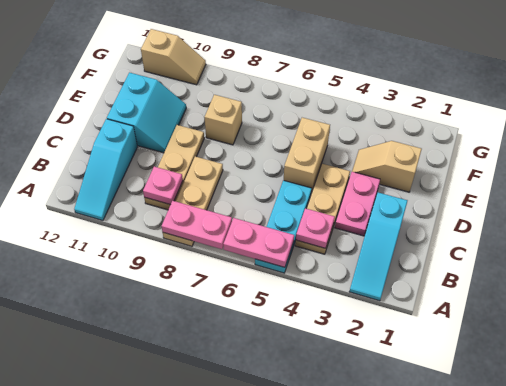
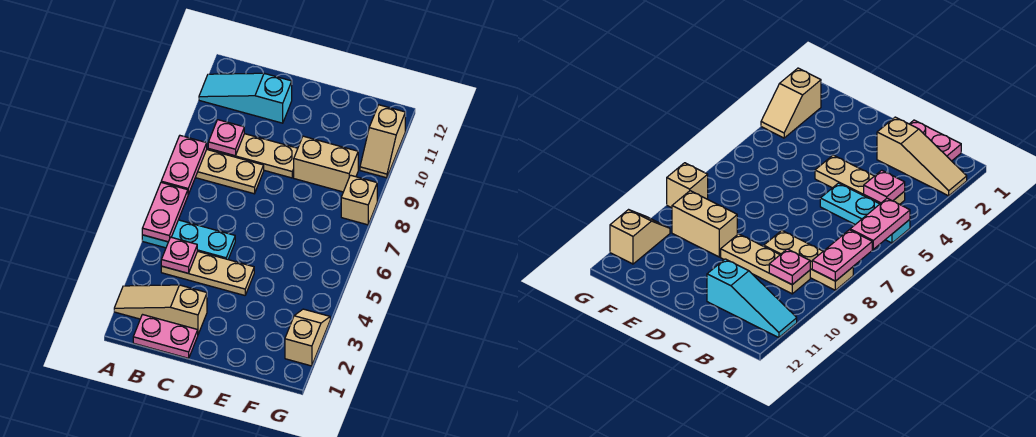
cyan slope A2:C2 level 1 top C -> tan slope A2:C2 level 1 top C
pink plate C3:D3 level 1 -> pink plate B1:C1 level 1
tan brick D5:E5 level 1 -> tan brick E9:F9 level 1
cyan slope D10:E11 level 1 top 11 -> none
tan slope E2:E3 level 1 top 2 -> tan slope G2:G3 level 1 top 2
tan brick E8 level 1 -> tan brick G8 level 1

